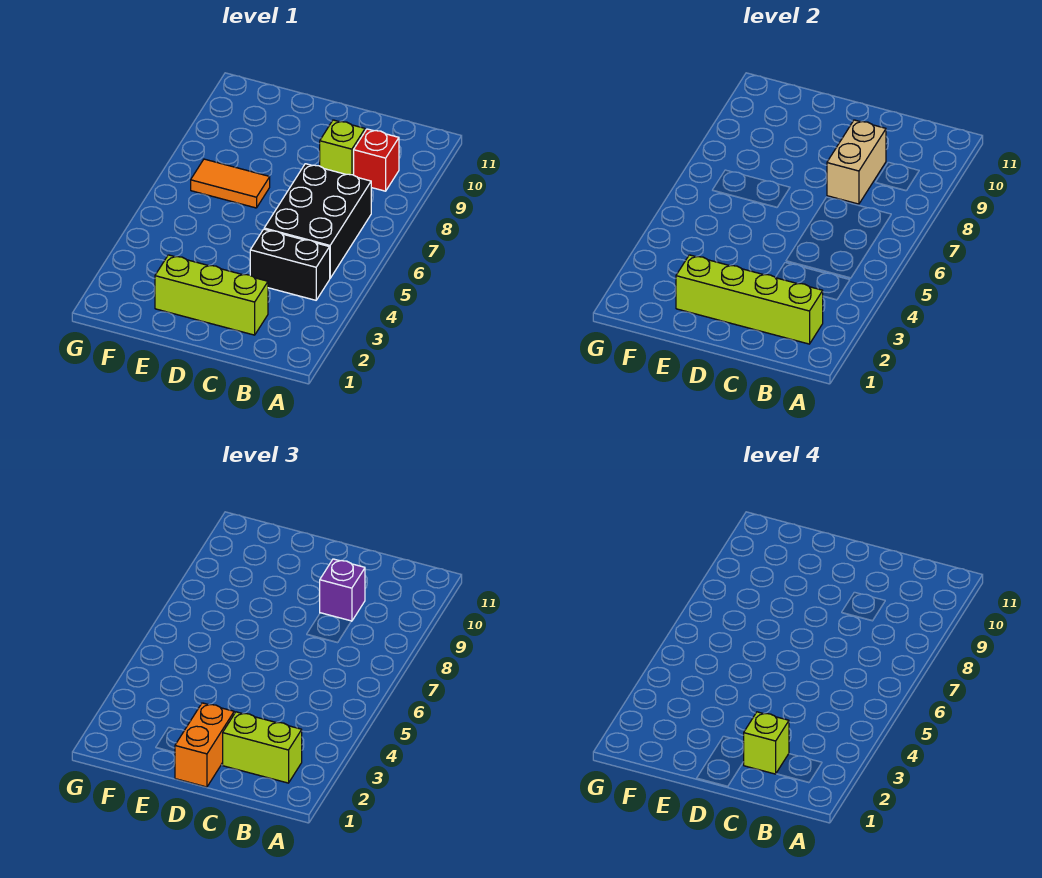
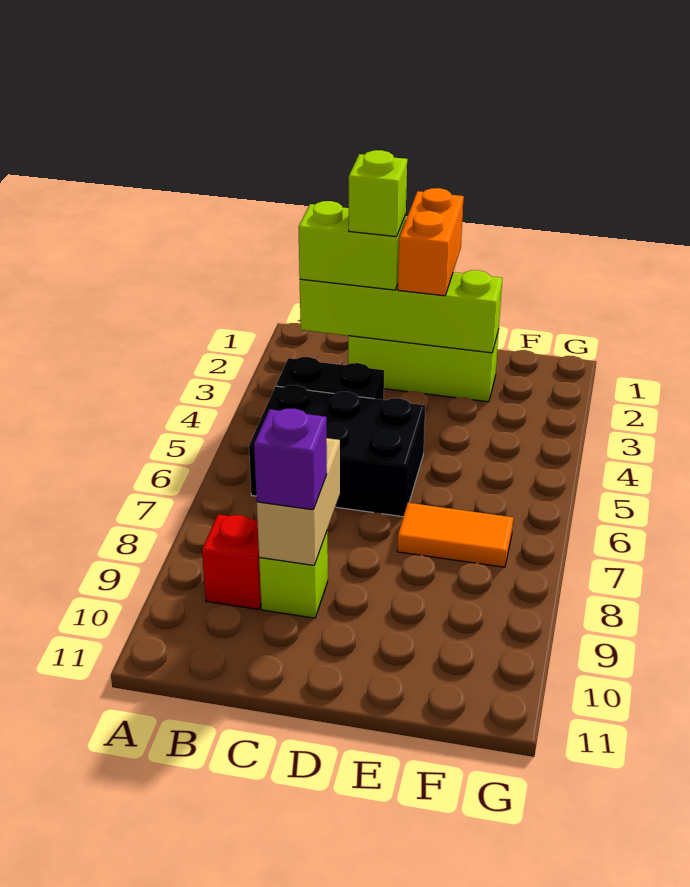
black brick B5:C7 level 1 -> black brick B5:D6 level 1

